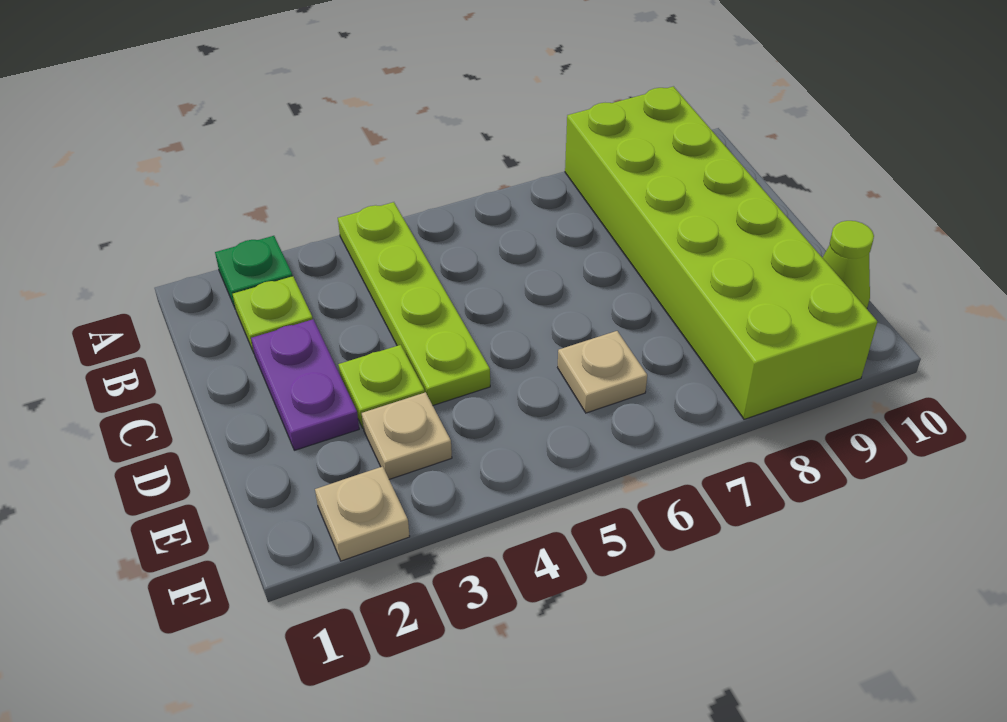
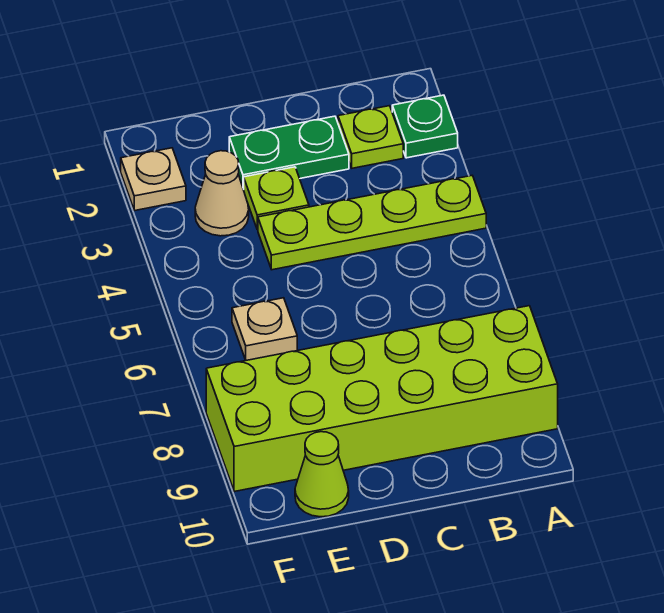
purple plate C2:D2 level 1 -> green plate C2:D2 level 1
tan plate E3 level 1 -> tan cone E3 level 1

